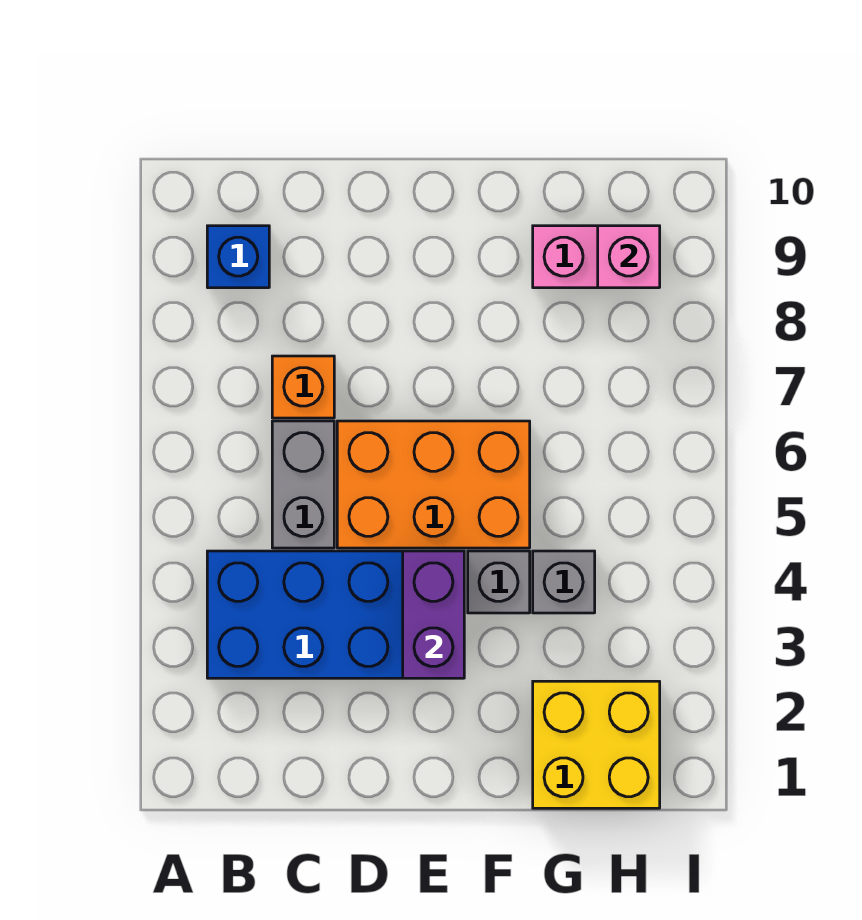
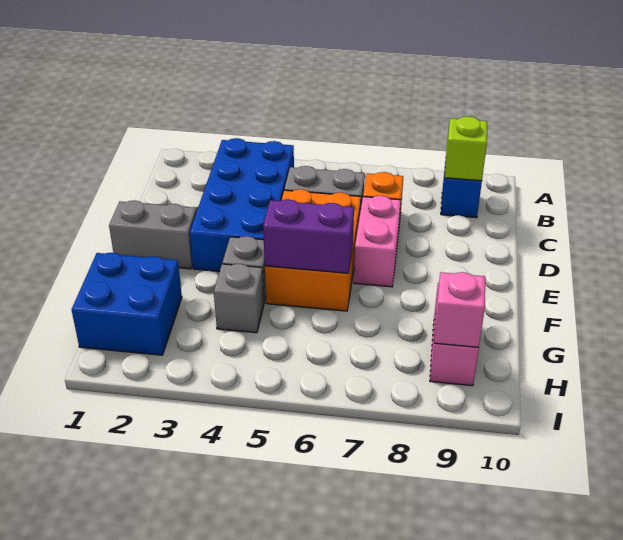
none -> lime brick B9 level 2
none -> pink brick D7:E7 level 1
none -> grey brick E1:E2 level 1
purple brick E3:E4 level 2 -> purple brick F5:F6 level 2
yellow brick G1:H2 level 1 -> blue brick G1:H2 level 1

